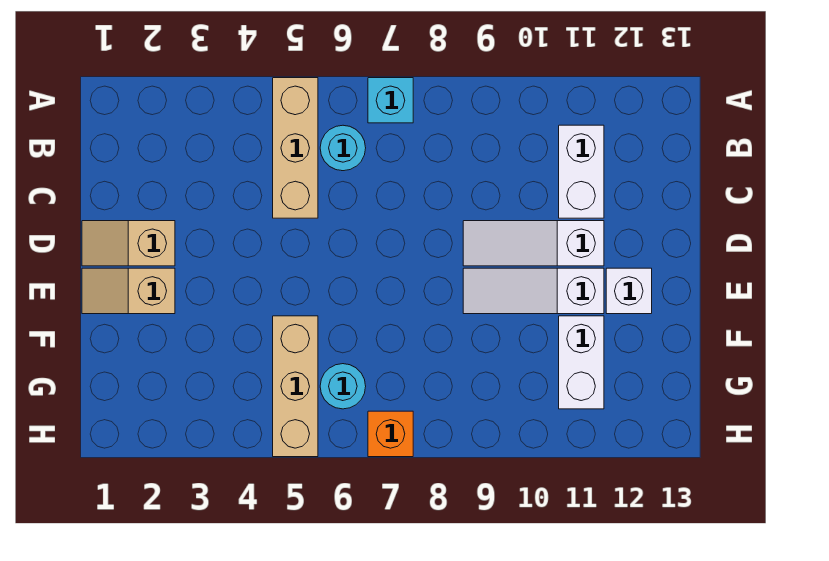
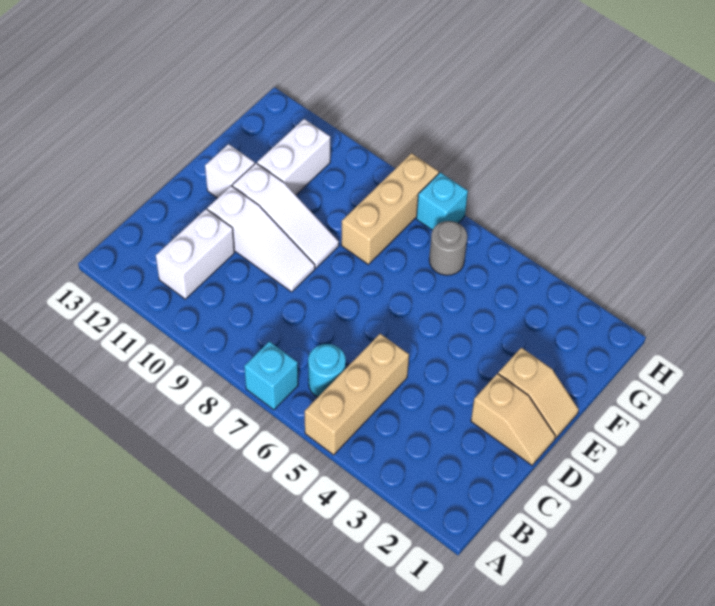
tan brick F5:H5 level 1 -> tan brick F8:H8 level 1
cyan round brick G6 level 1 -> grey round brick G6 level 1
orange brick H7 level 1 -> cyan brick H7 level 1

